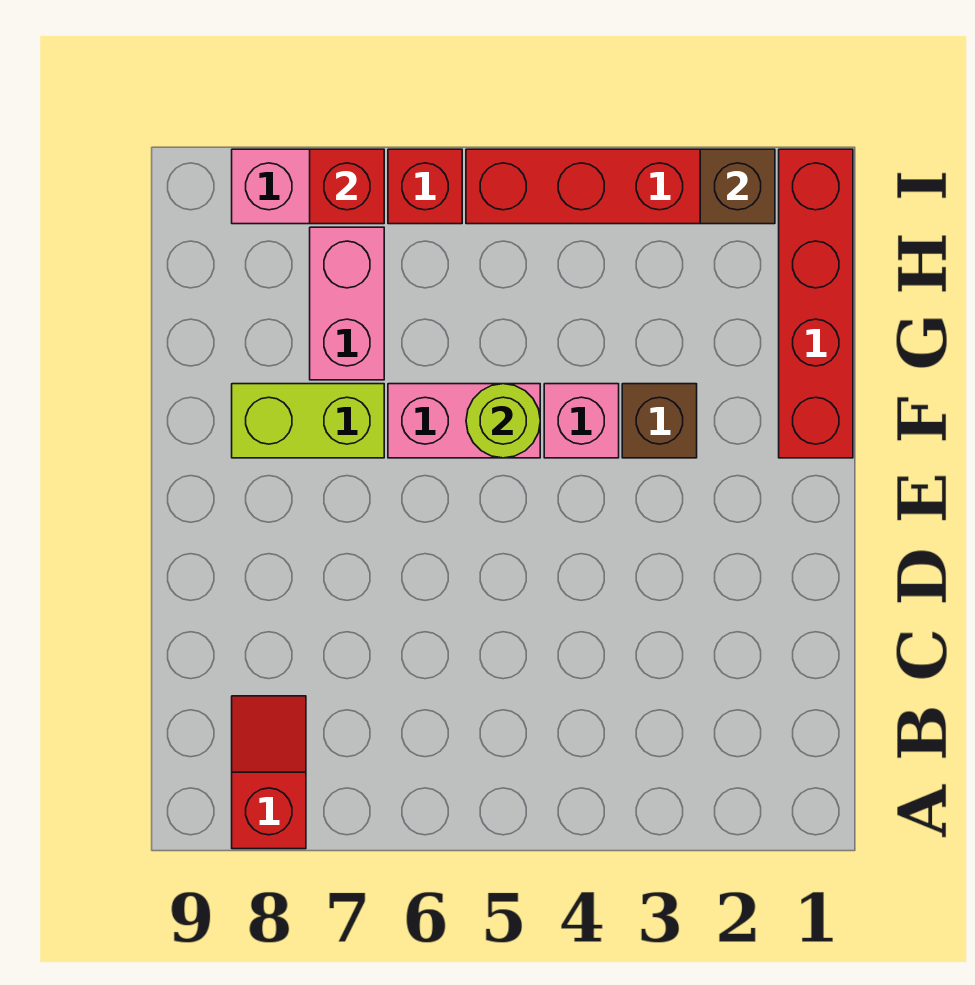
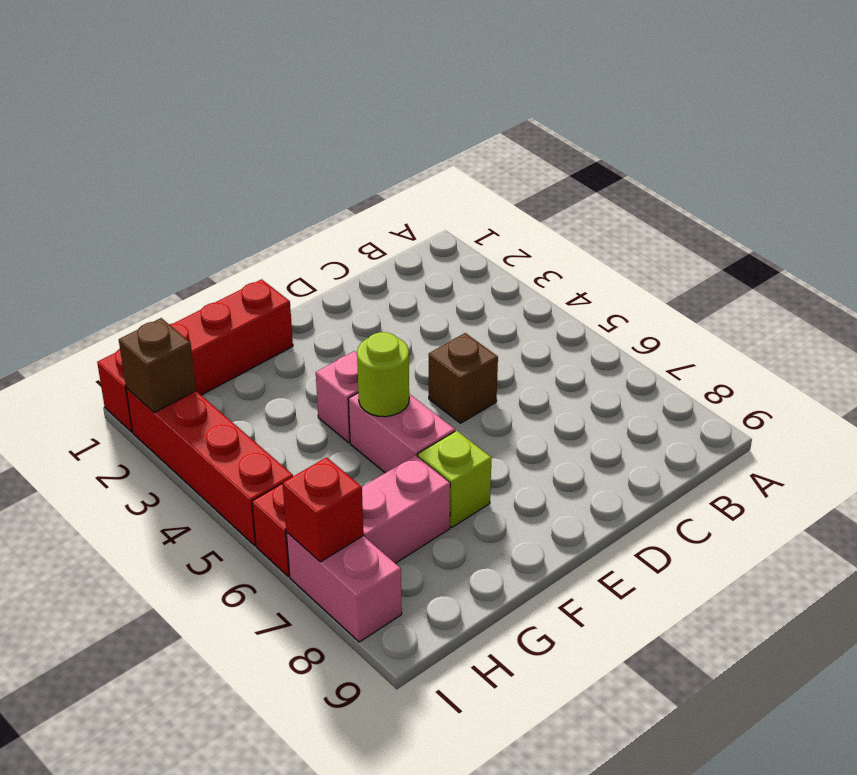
red slope A8:B8 level 1 top A -> none
brown brick F3 level 1 -> brown brick D5 level 1
lime brick F7:F8 level 1 -> lime brick F7 level 1

